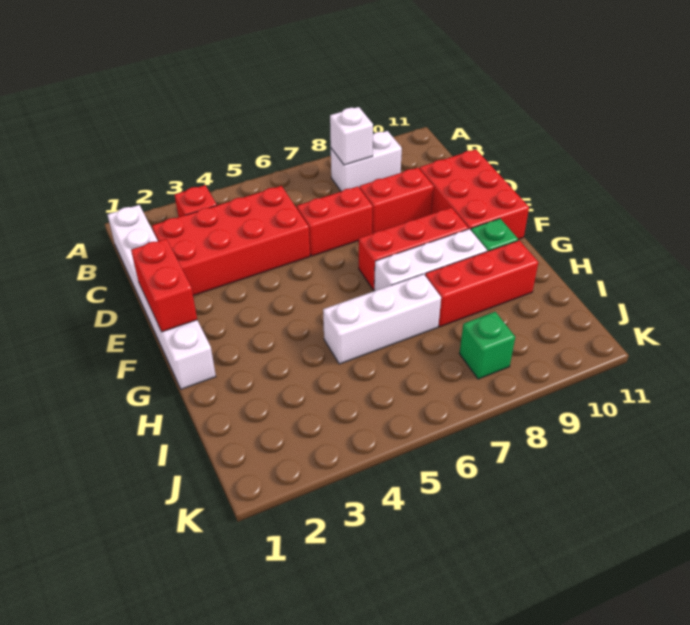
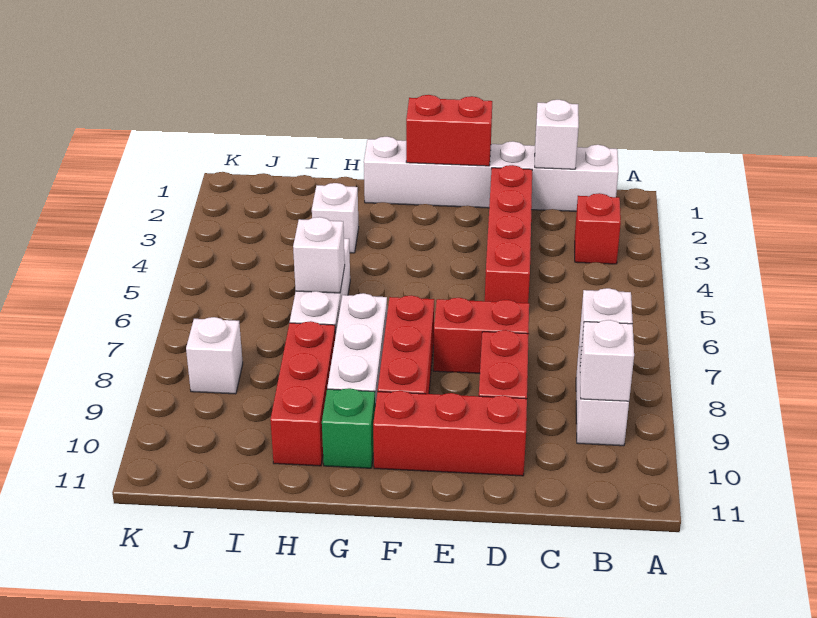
none -> white brick B9 level 2
none -> white brick C1 level 2
red brick C2:D5 level 1 -> red brick D2:D5 level 1
red brick D6:D7 level 1 -> red brick D7:E7 level 1
red brick D10:F11 level 1 -> red brick D10:F10 level 1
none -> white brick H3 level 1
none -> white brick H6 level 2
green brick J8 level 1 -> white brick J8 level 1

